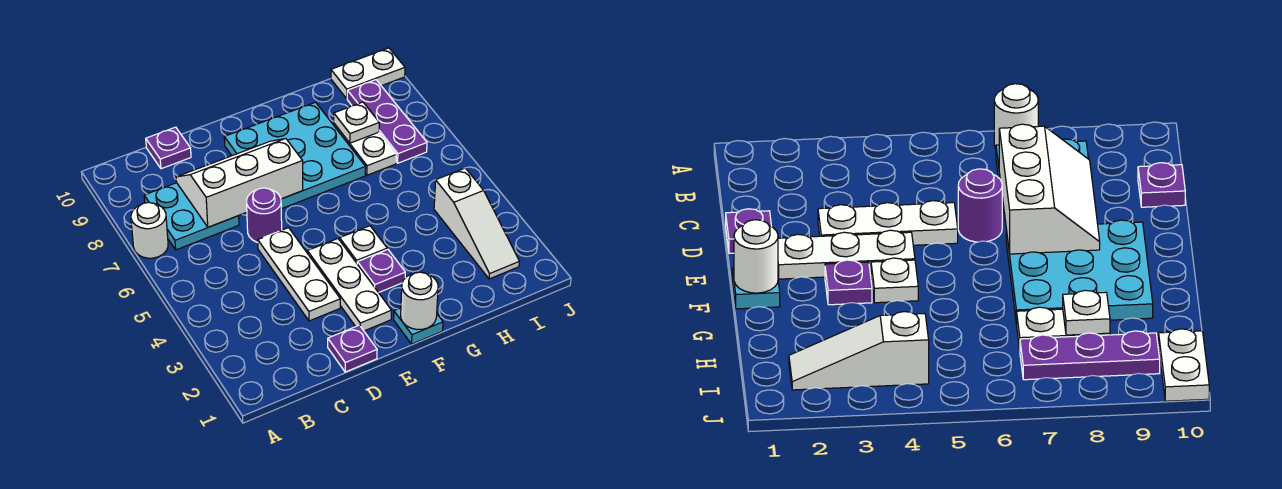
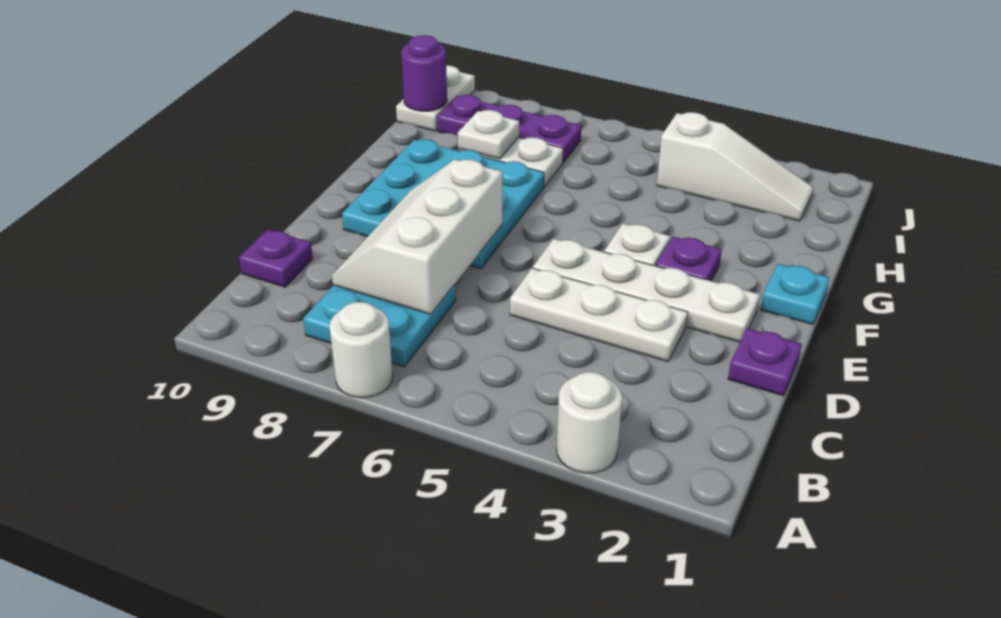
purple round brick D6 level 1 -> purple round brick I10 level 2
white plate E2:E4 level 1 -> white plate E2:E5 level 1
white round brick F1 level 2 -> white round brick A3 level 1

